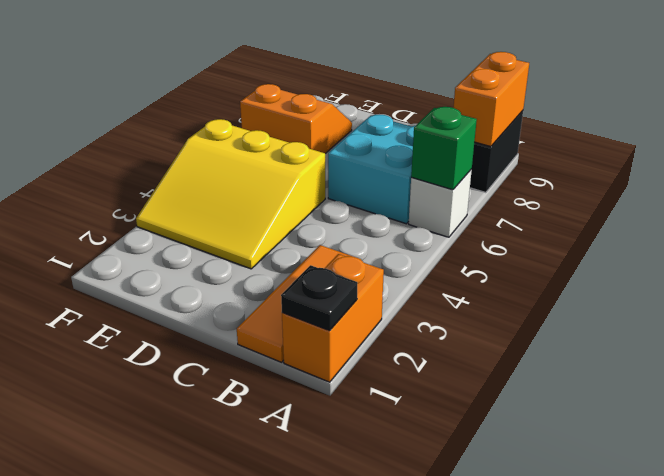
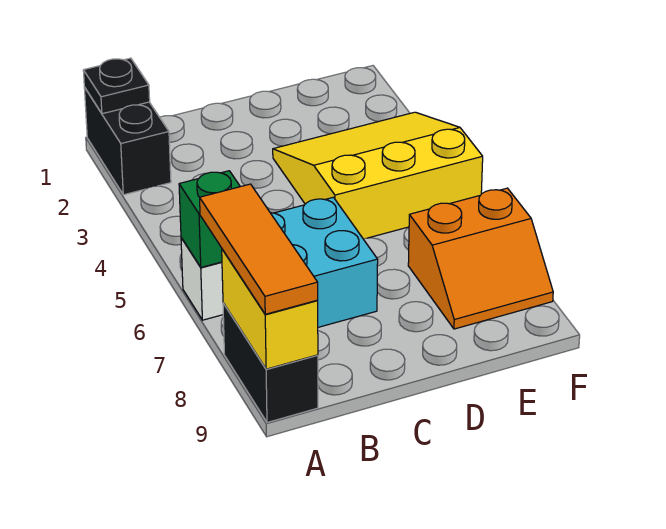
orange brick A1:A2 level 1 -> black brick A1:A2 level 1
orange brick A8:A9 level 2 -> yellow brick A8:A9 level 2
orange tile B1:B3 level 1 -> orange tile A7:A9 level 3

